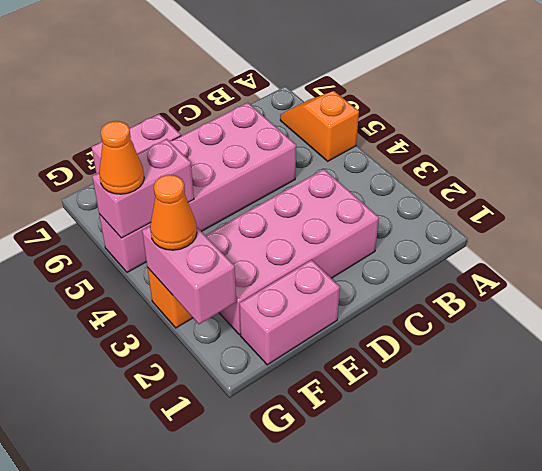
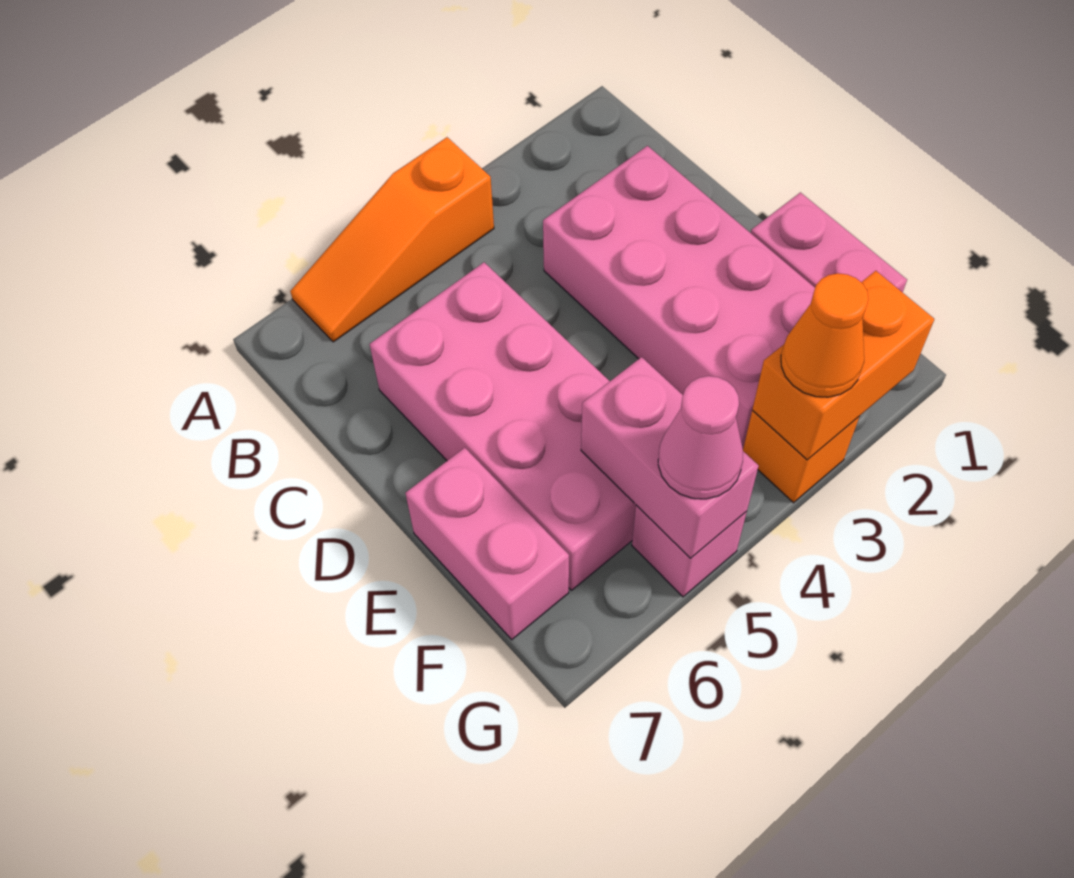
orange slope A5:A6 level 1 top 5 -> orange slope A4:A6 level 1 top 4
pink brick G2:G3 level 2 -> orange brick G2:G3 level 2
orange cone G5 level 3 -> pink cone G5 level 3

